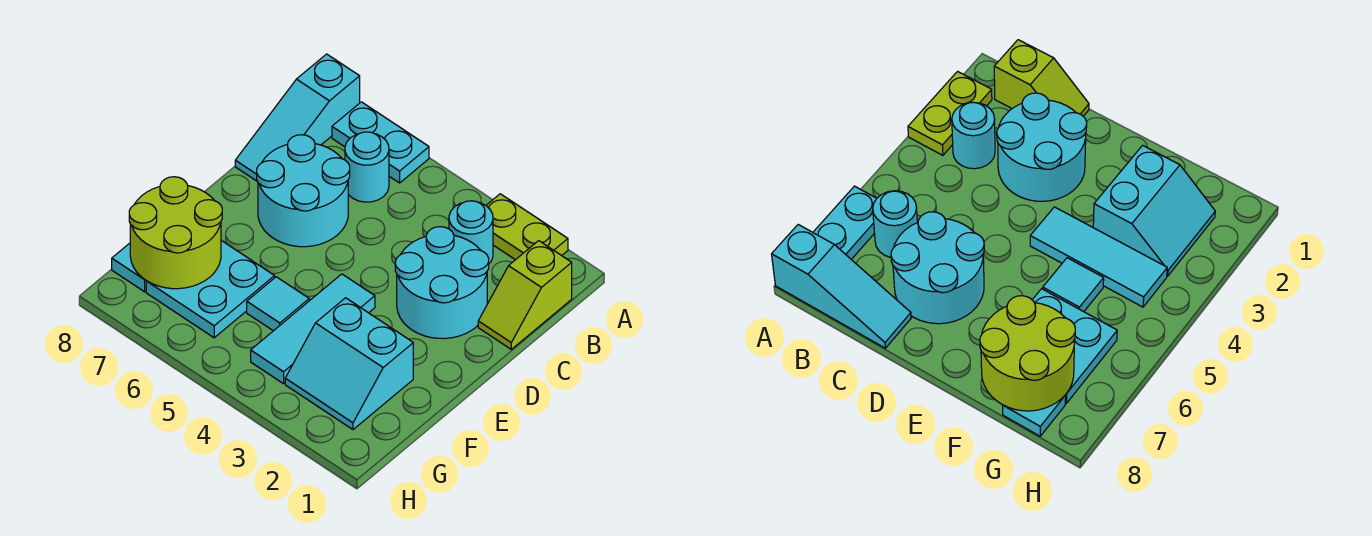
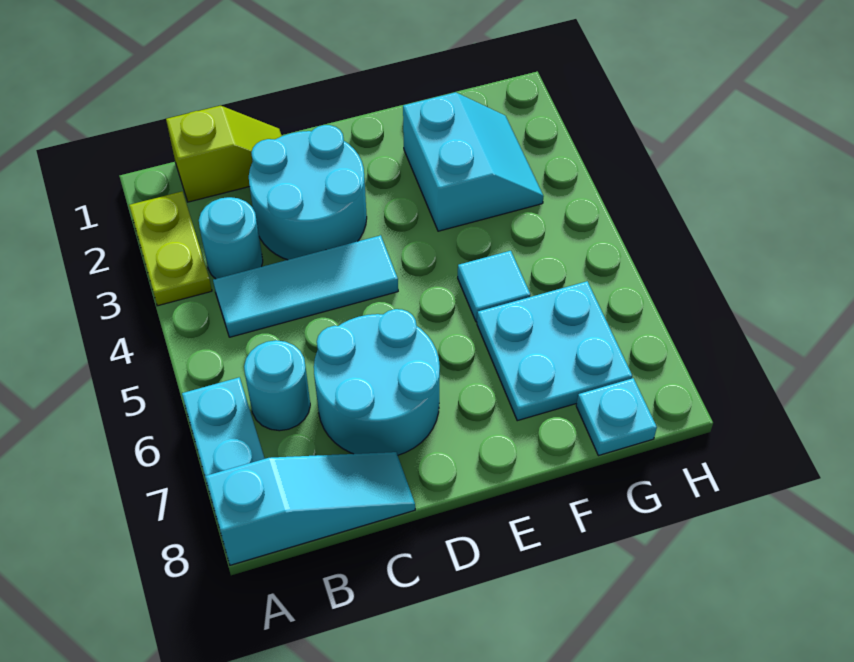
cyan tile E4:G4 level 1 -> cyan tile B4:D4 level 1
lime round brick F7:G8 level 2 -> none

